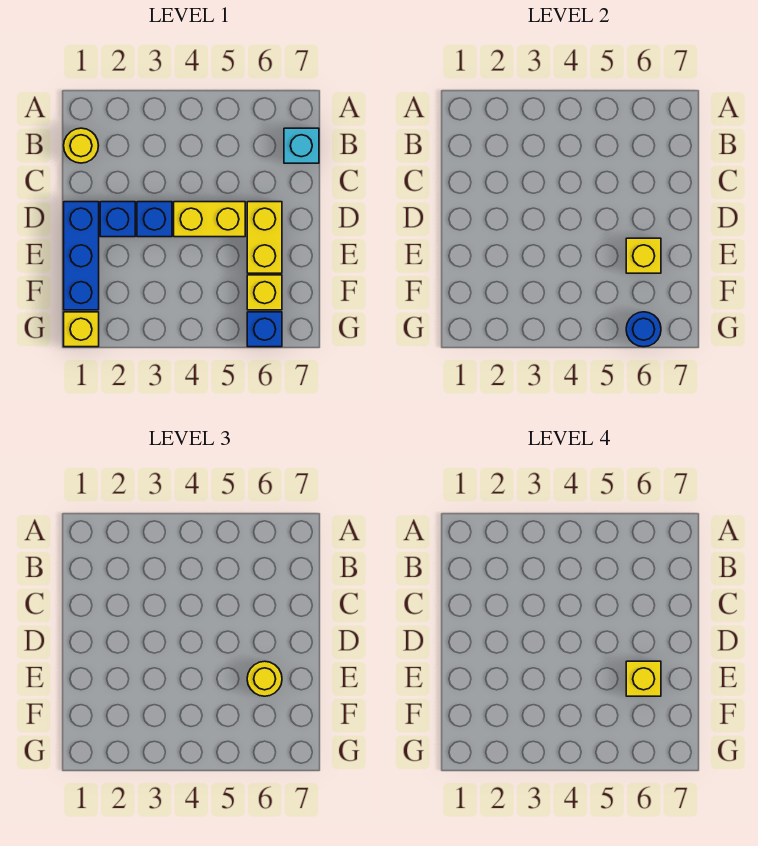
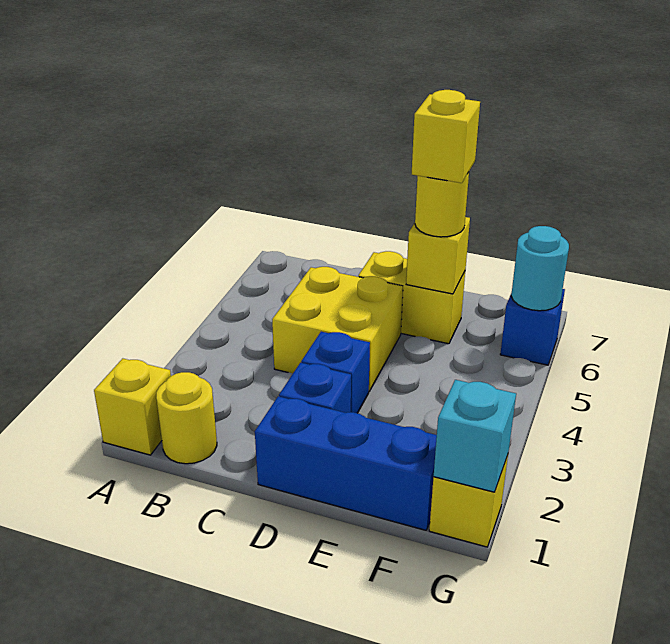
cyan brick B7 level 1 -> cyan brick G1 level 2
yellow brick D4:D5 level 1 -> yellow brick C4:D5 level 1
yellow brick F6 level 1 -> yellow brick A1 level 1
blue round brick G6 level 2 -> cyan round brick G6 level 2

